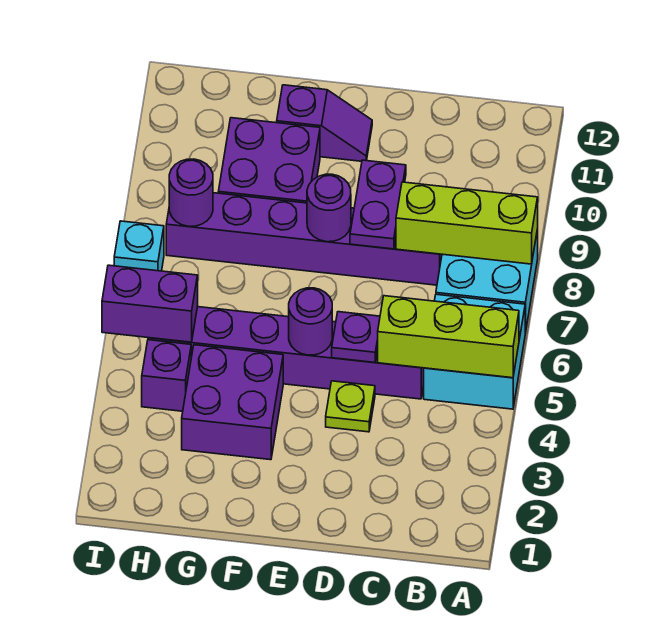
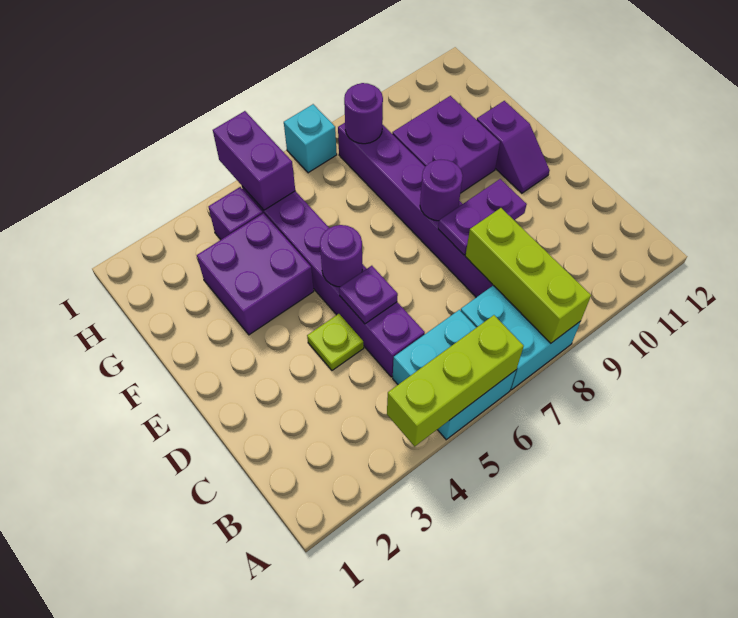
lime brick A5:C5 level 2 -> lime brick A4:A6 level 2

